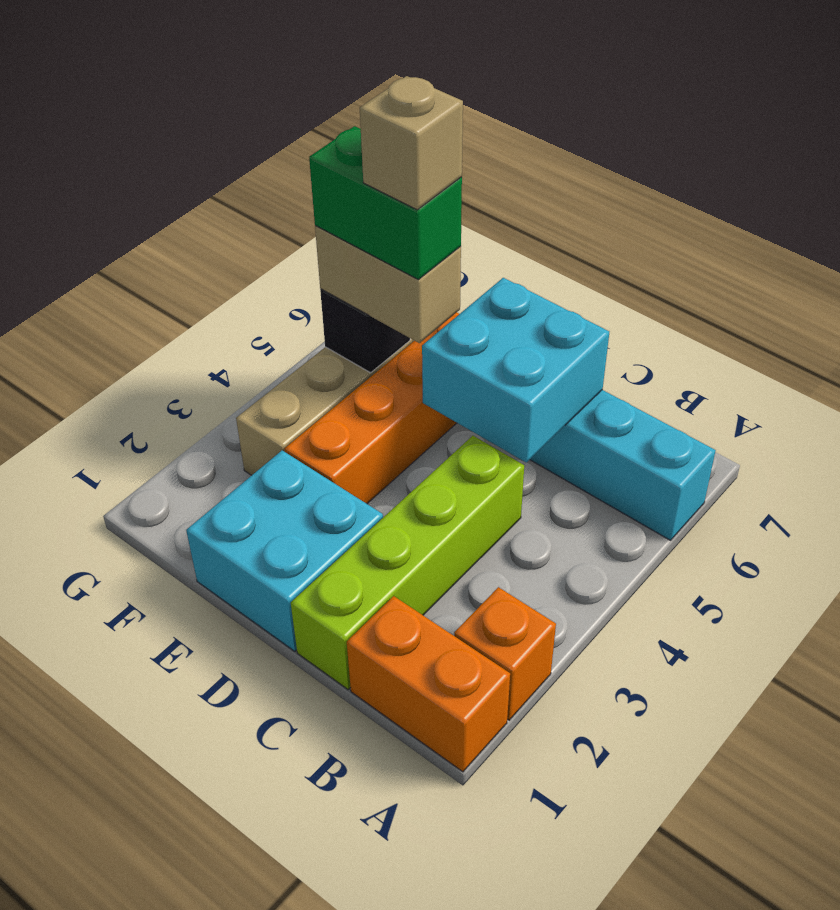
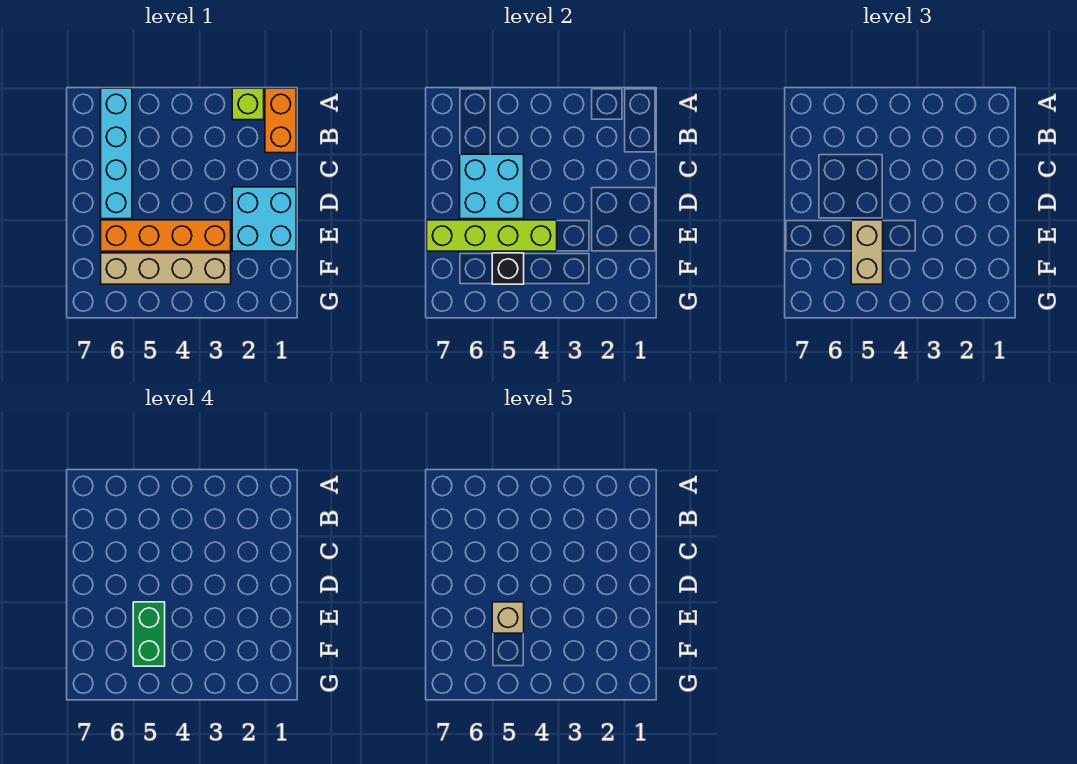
orange brick A2 level 1 -> lime brick A2 level 1
lime brick C1:C4 level 1 -> lime brick E4:E7 level 2

